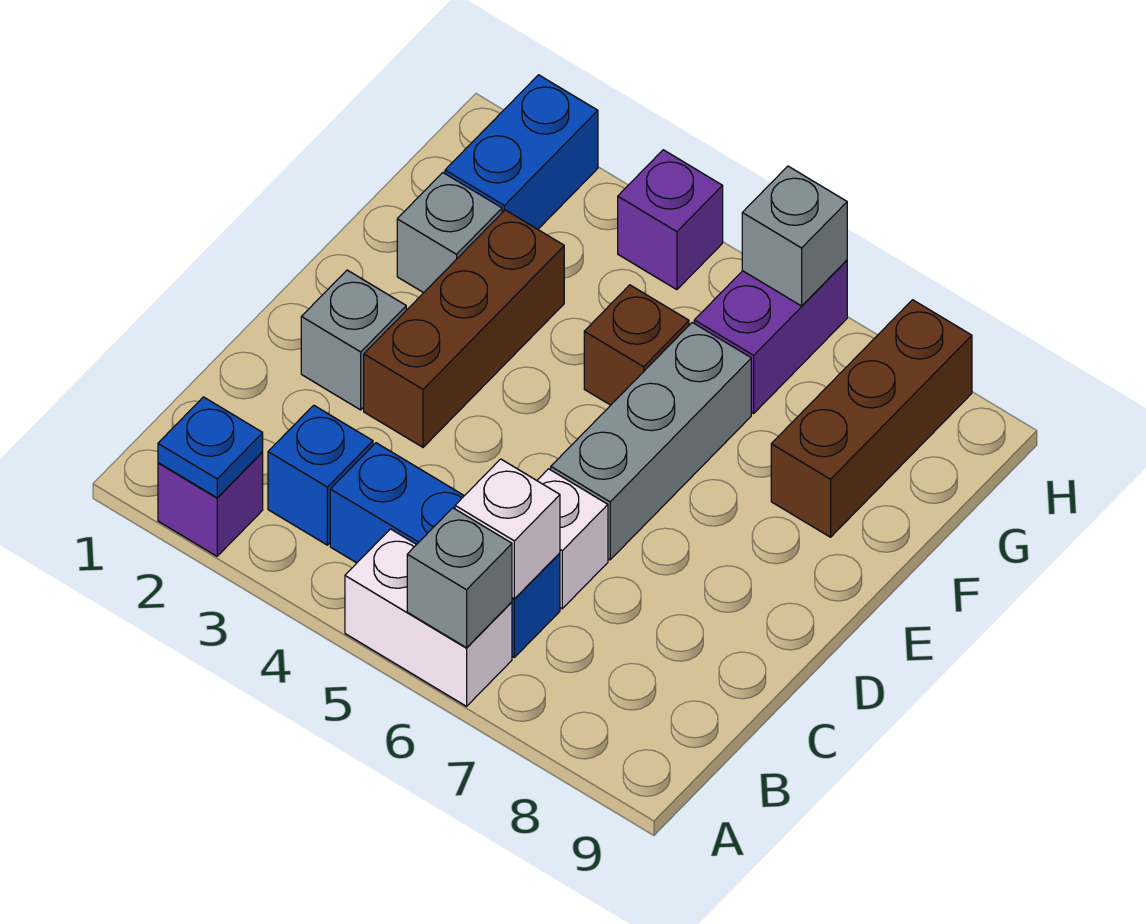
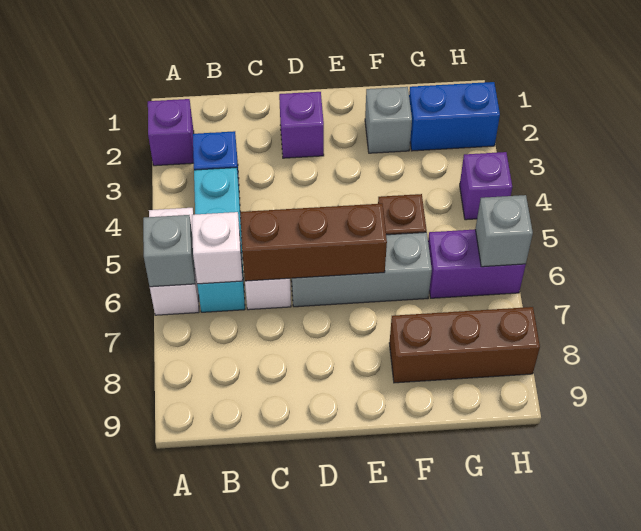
blue plate A2 level 2 -> none
blue brick B4:B6 level 1 -> cyan brick B4:B6 level 1
grey brick D2 level 1 -> purple brick D2 level 1
brown brick D3:F3 level 1 -> brown brick C6:E6 level 2

